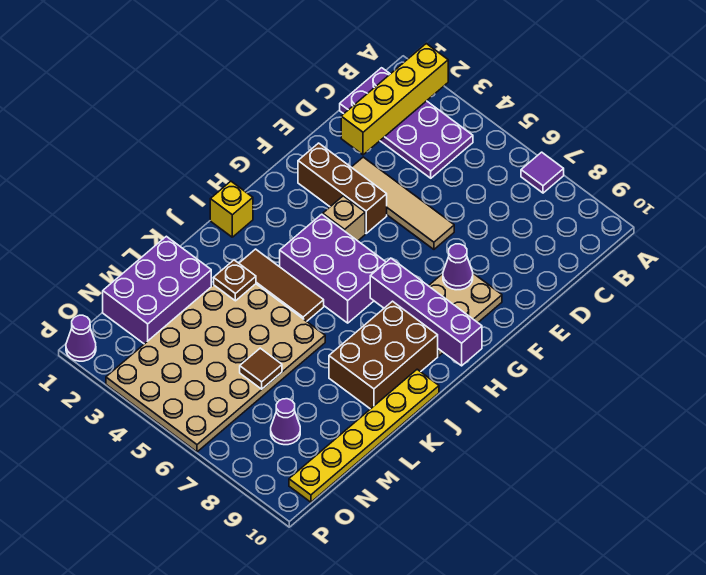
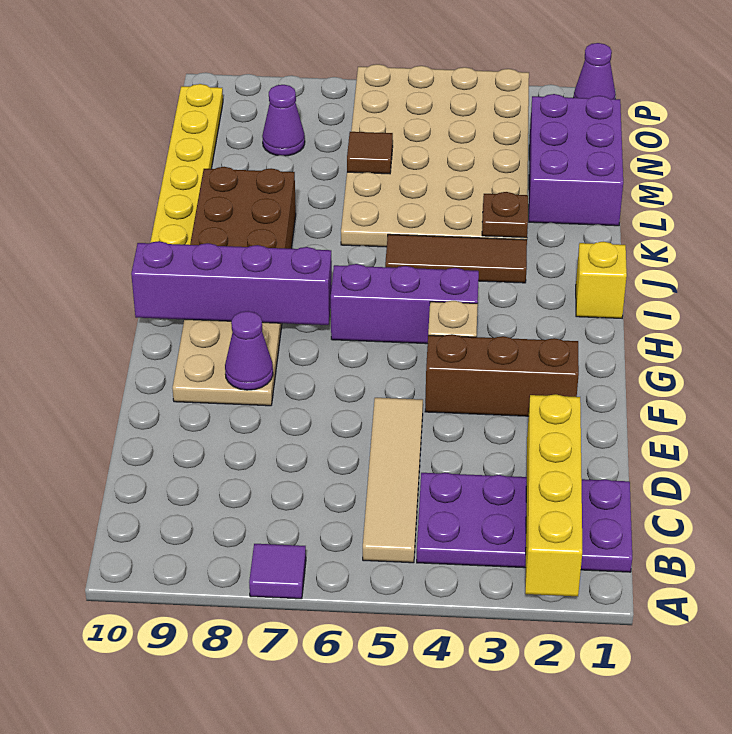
tan tile E3:E6 level 1 -> tan tile B5:E5 level 1
purple brick H4:I6 level 1 -> purple brick H4:H6 level 1

